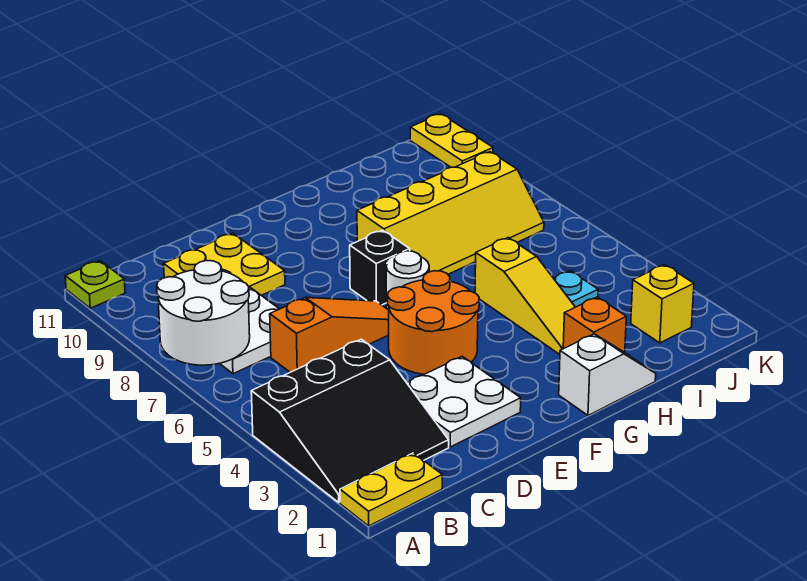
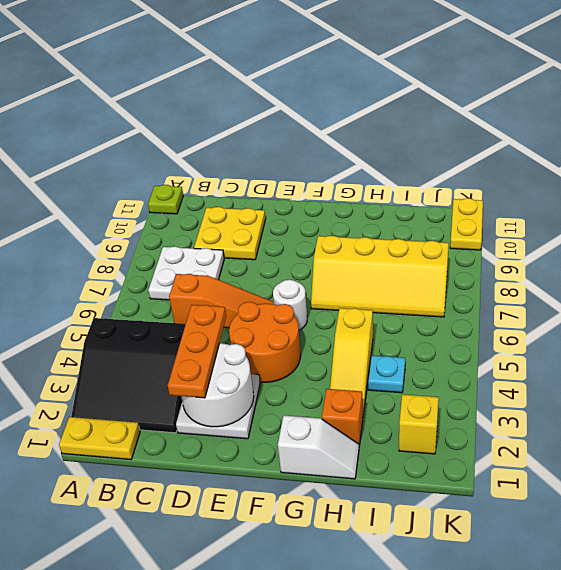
white round brick A7:B8 level 2 -> white round brick D2:E3 level 2
none -> orange plate D2:D4 level 3
black brick F7 level 1 -> none

